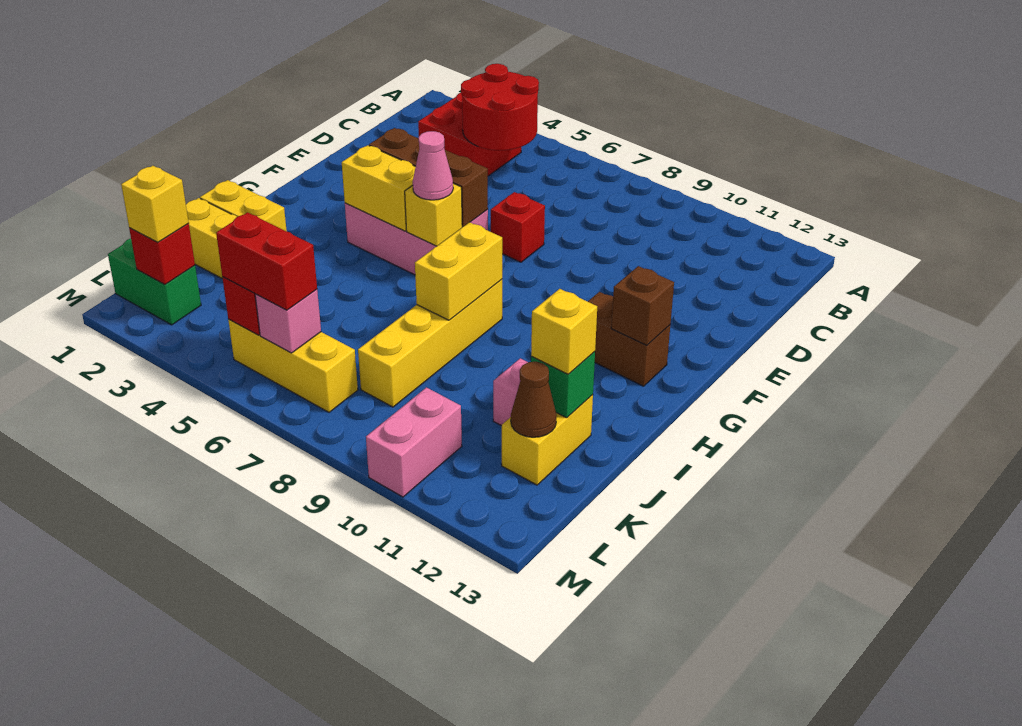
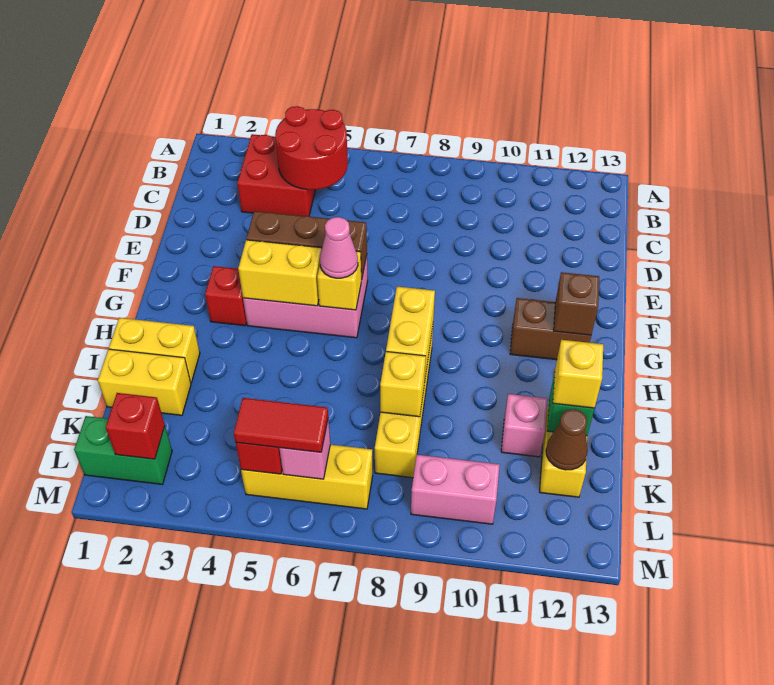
red brick E7 level 1 -> red brick G3 level 1
yellow brick L2 level 3 -> yellow brick J8 level 2
red brick L5:L6 level 3 -> red tile L5:L6 level 3
pink brick L10:M10 level 1 -> pink brick L9:L10 level 1

